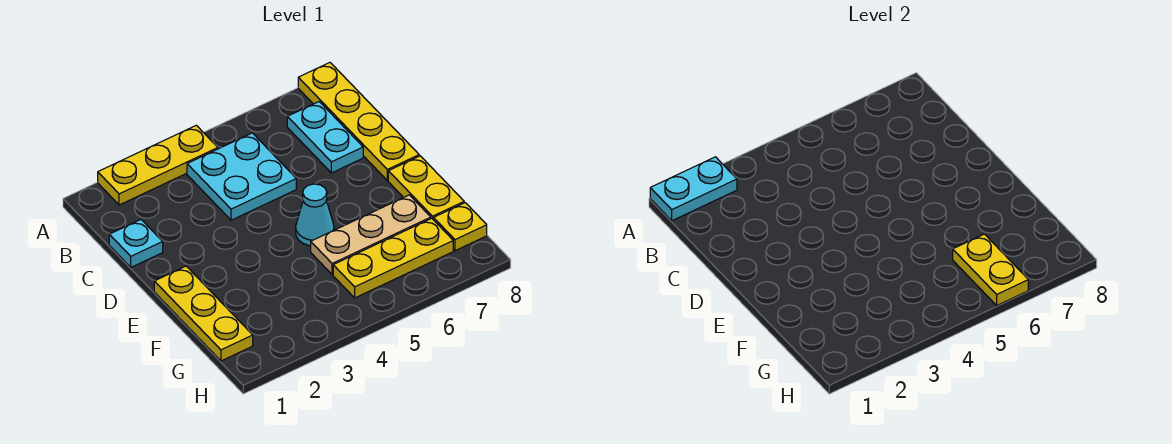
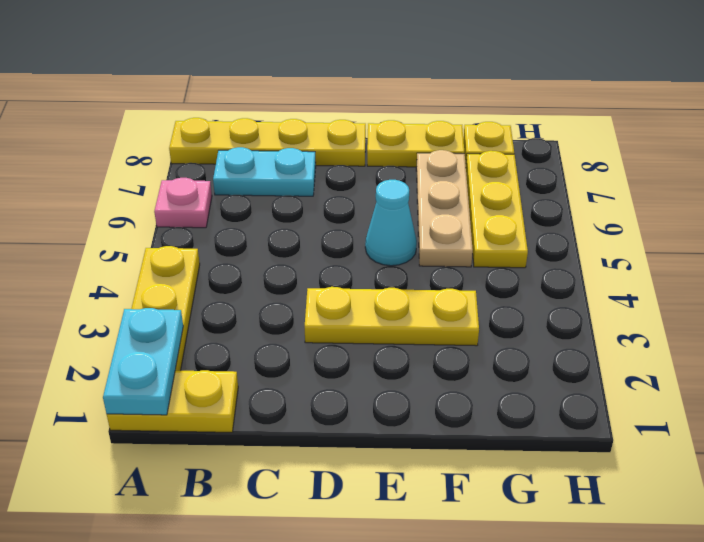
none -> pink plate A6 level 1
cyan plate B4:C5 level 1 -> none
cyan plate C1 level 1 -> none
yellow plate E1:G1 level 1 -> yellow plate D3:F3 level 1
yellow plate G6:H6 level 2 -> yellow plate A1:B1 level 1

